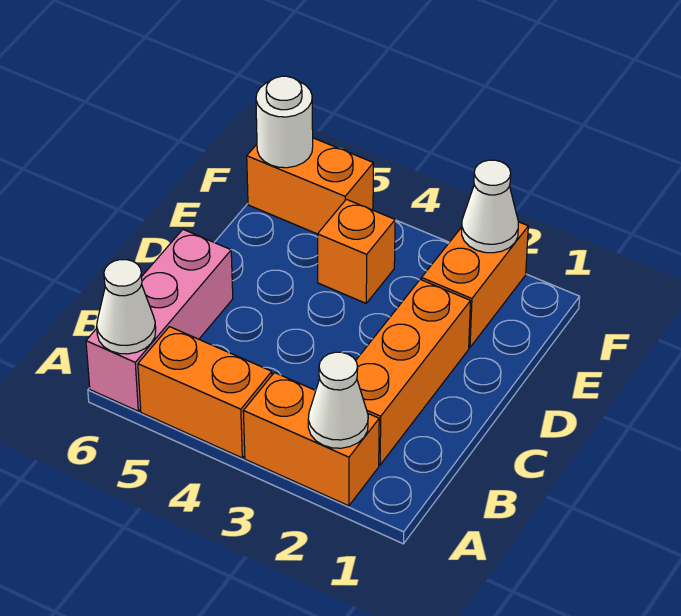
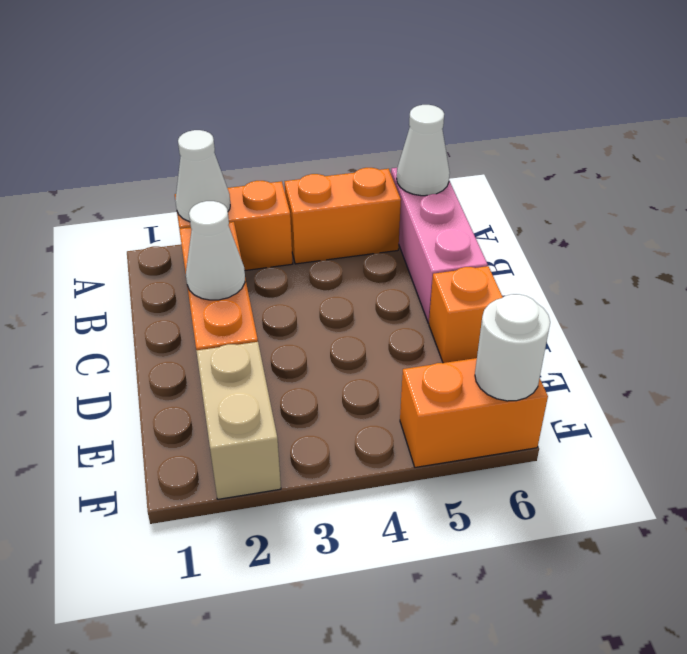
orange brick E2:F2 level 1 -> tan brick E2:F2 level 1
orange brick E4 level 1 -> orange brick D6 level 1
white cone F2 level 2 -> white cone C2 level 2

